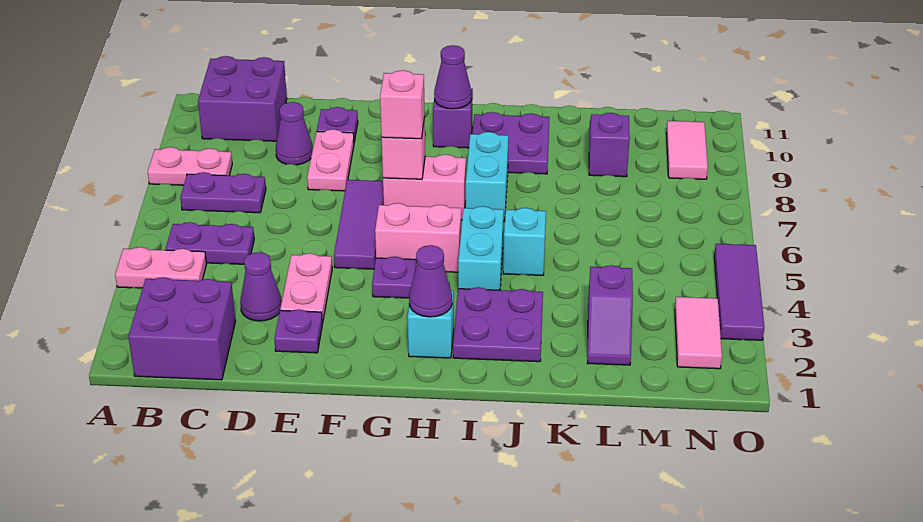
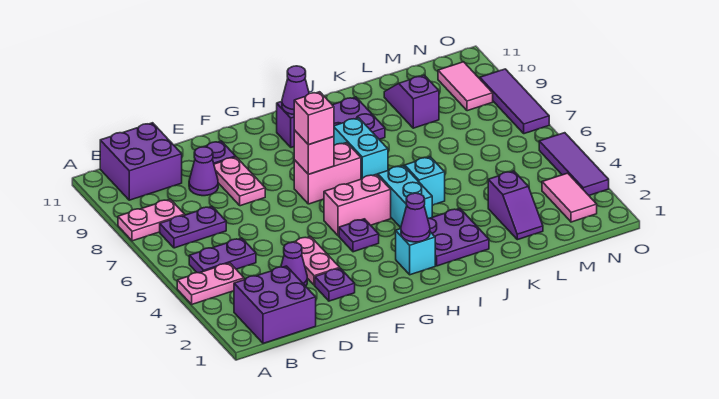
purple tile F5:F7 level 1 -> purple tile O7:O9 level 1

